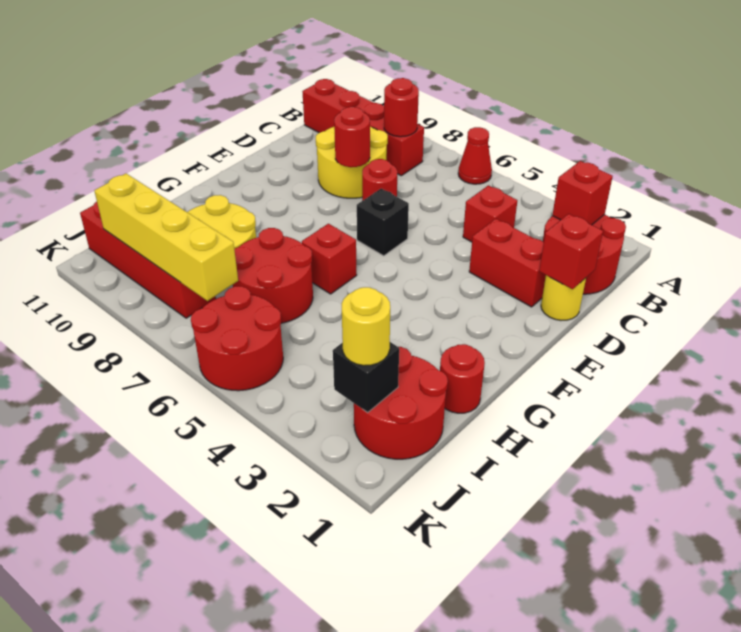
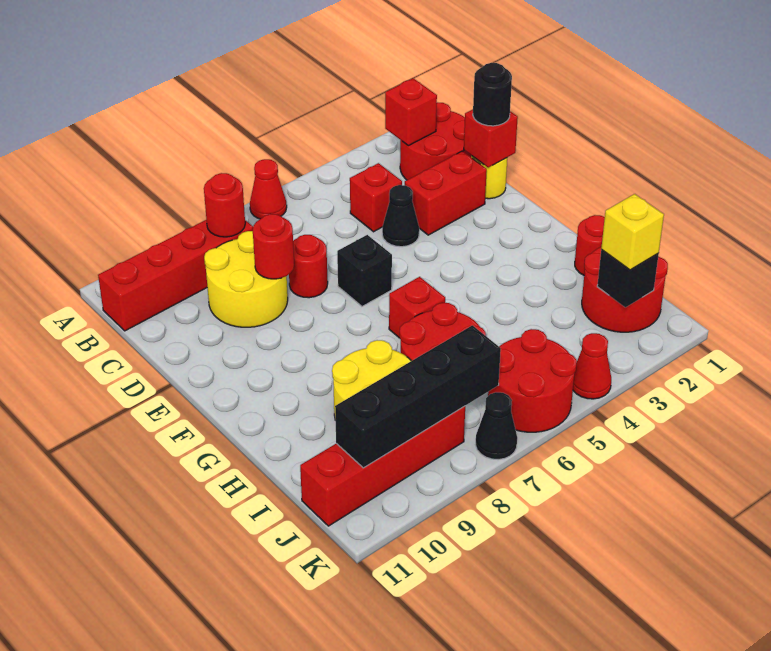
none -> black round brick D1 level 3
none -> black cone D4 level 1
yellow round brick J2 level 3 -> yellow brick J2 level 3
yellow brick J7:J10 level 2 -> black brick J7:J10 level 2
none -> red cone K4 level 1
none -> black cone K7 level 1

